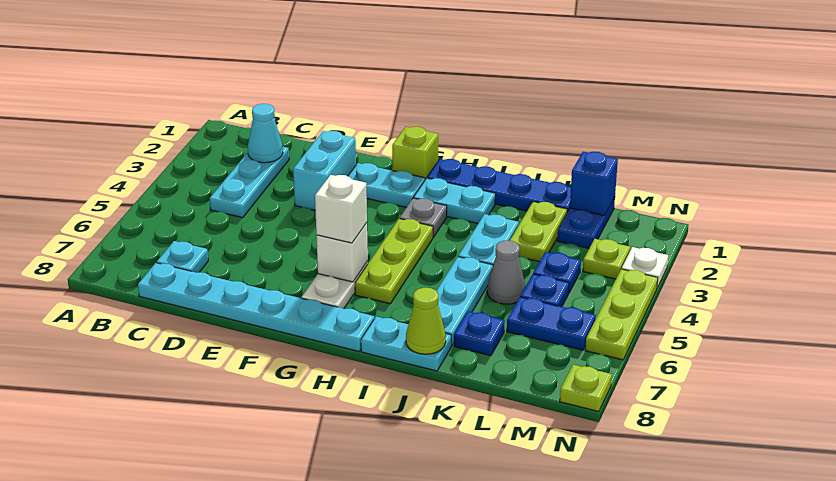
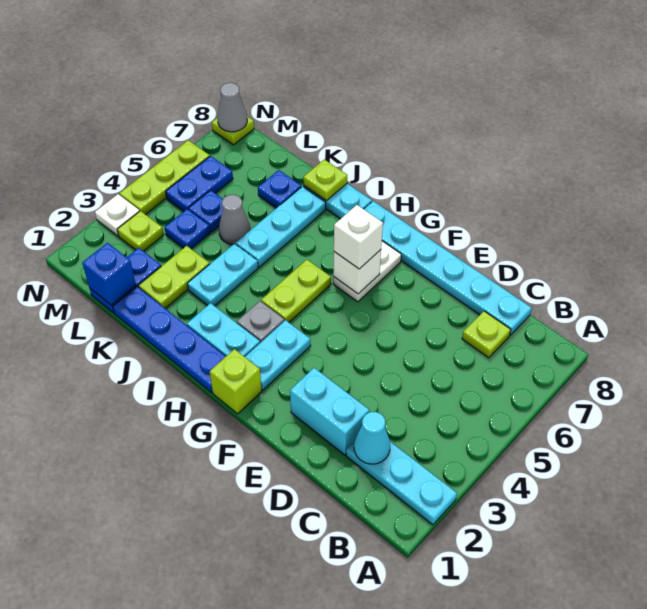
cyan plate C2:C4 level 1 -> cyan plate A2:C2 level 1
cyan plate C7 level 1 -> lime plate C7 level 1
cyan brick E2:E3 level 1 -> cyan brick D2:E2 level 1
cyan plate F2:G2 level 1 -> cyan plate G2:G3 level 1
lime plate H4:H6 level 1 -> lime plate H4:H5 level 1
lime cone J8 level 2 -> lime plate J8 level 2
blue plate L6:M6 level 1 -> blue plate M5:M6 level 1
none -> grey cone N8 level 2

